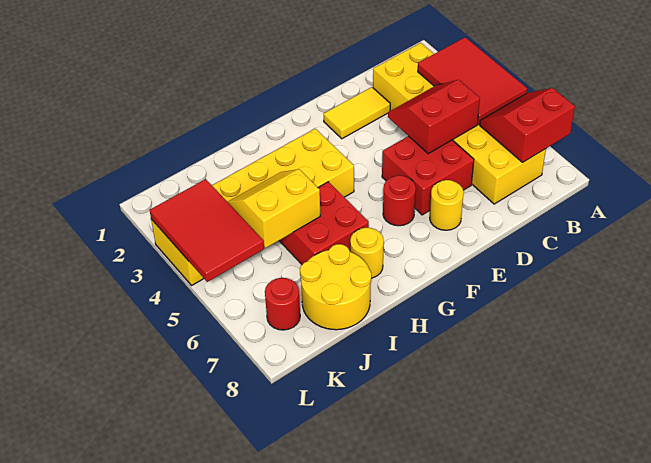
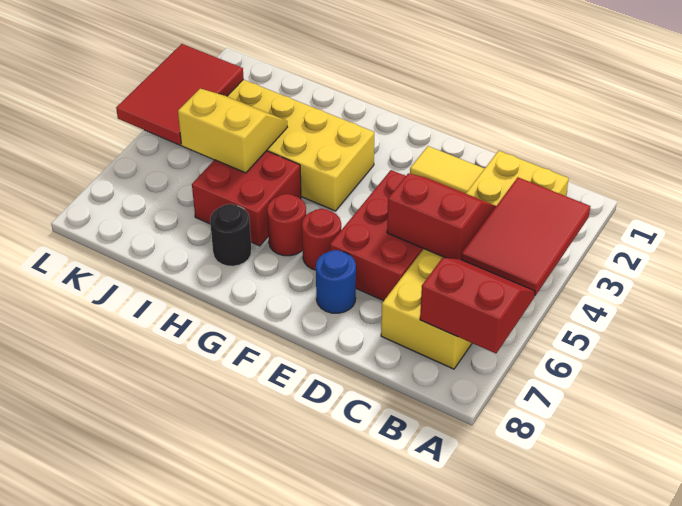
red brick D5:E6 level 1 -> red brick D4:E6 level 1
yellow round brick E7 level 1 -> blue round brick E7 level 1
yellow round brick H7 level 1 -> black round brick H7 level 1
yellow round brick I7:J8 level 1 -> none
red round brick K7 level 1 -> red round brick G6 level 1

